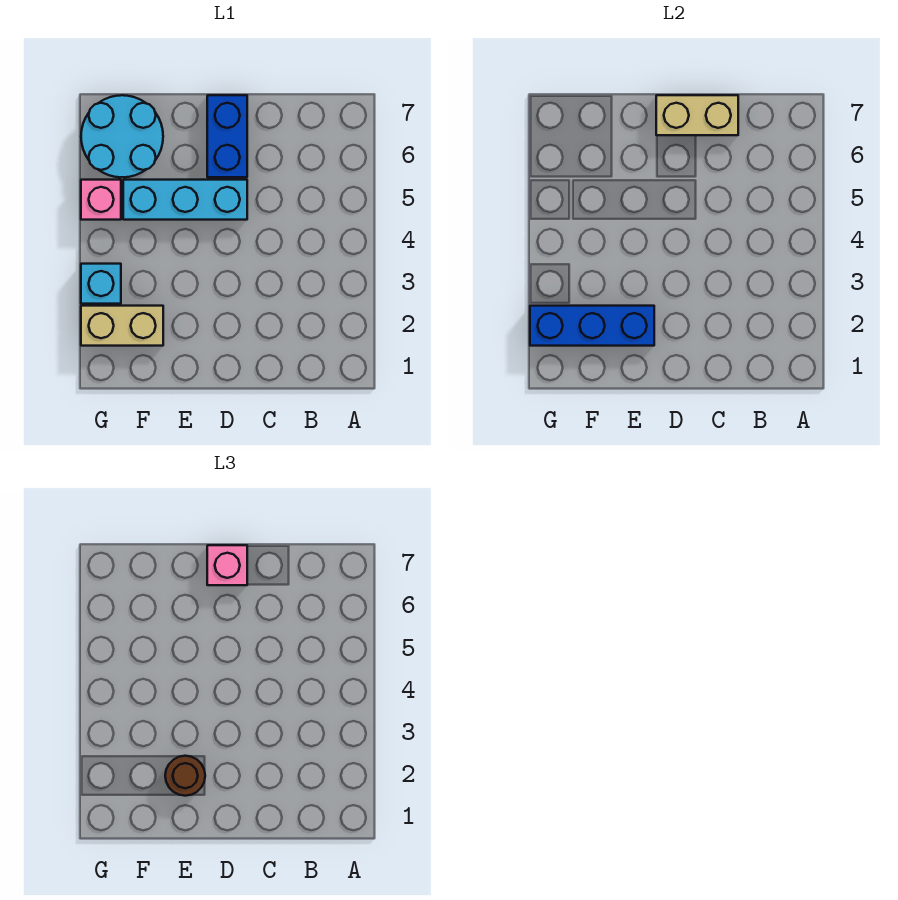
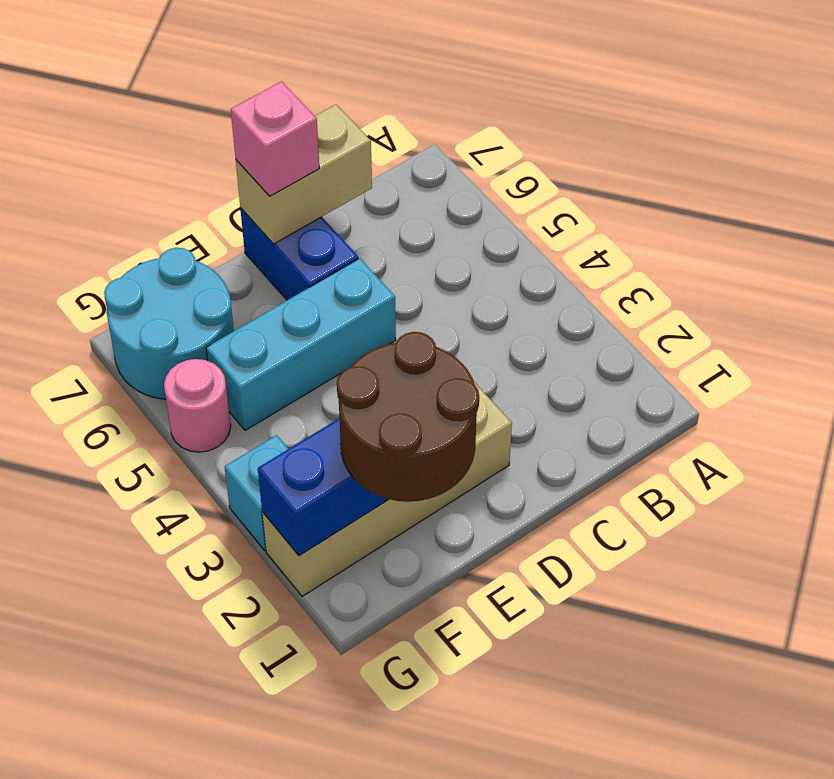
brown round brick E2 level 3 -> brown round brick E1:F2 level 3
tan brick F2:G2 level 1 -> tan brick D2:G2 level 1
pink brick G5 level 1 -> pink round brick G5 level 1

